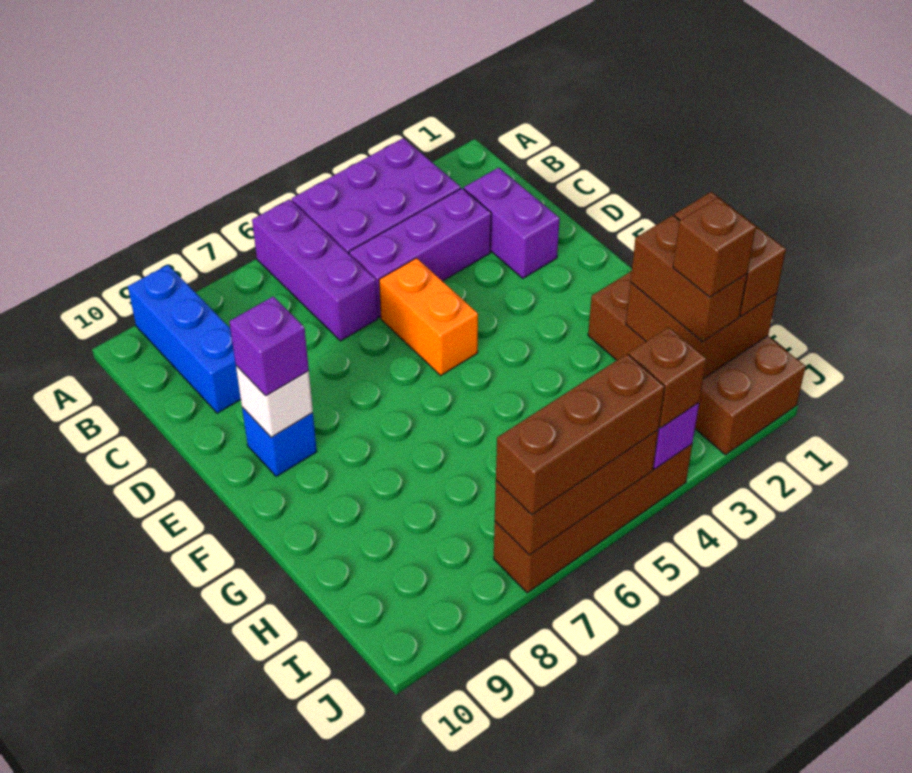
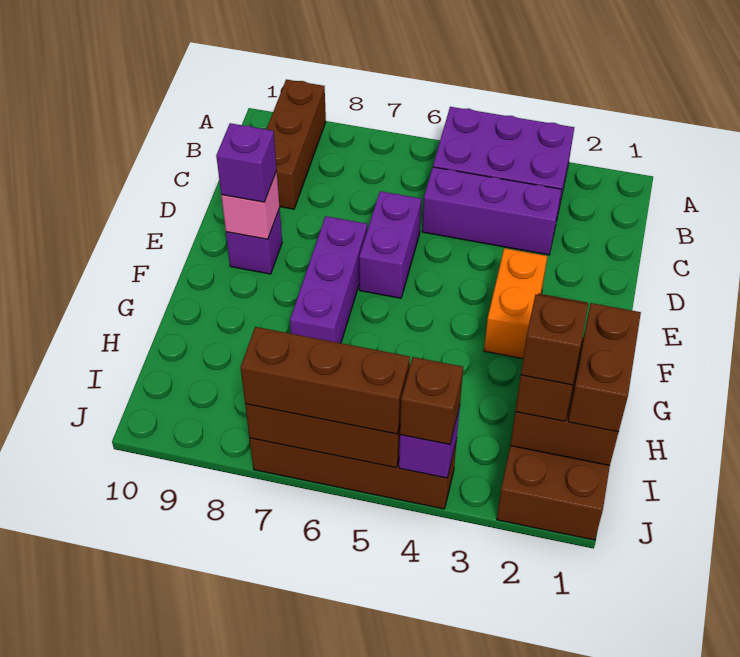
purple brick A6:C6 level 1 -> purple brick E7:G7 level 1
blue brick A9:C9 level 1 -> brown brick A9:C9 level 1
purple brick C2:D2 level 1 -> purple brick D6:E6 level 1
orange brick D5:E5 level 1 -> orange brick E3:F3 level 1
blue brick E9 level 1 -> purple brick E9 level 1
white brick E9 level 2 -> pink brick E9 level 2

